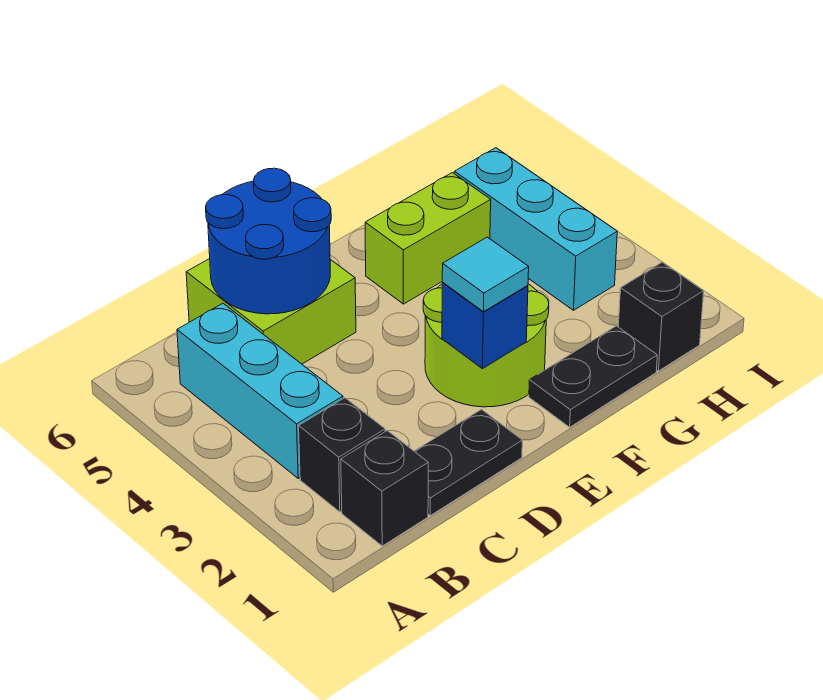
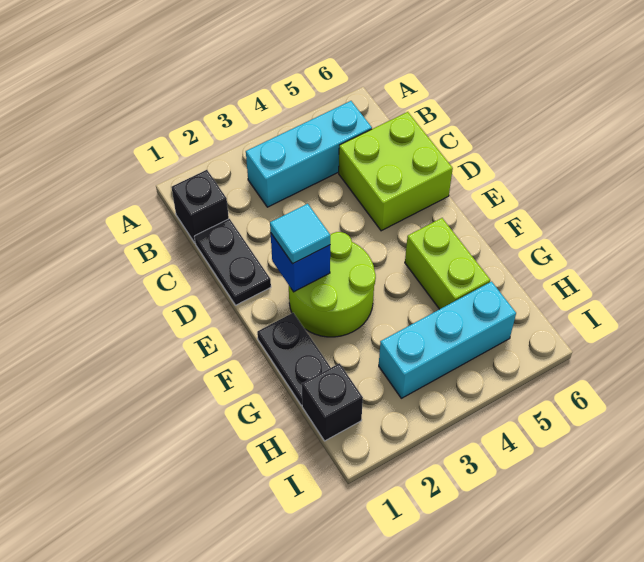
black brick B2 level 1 -> none
blue round brick C5:D6 level 2 -> none

